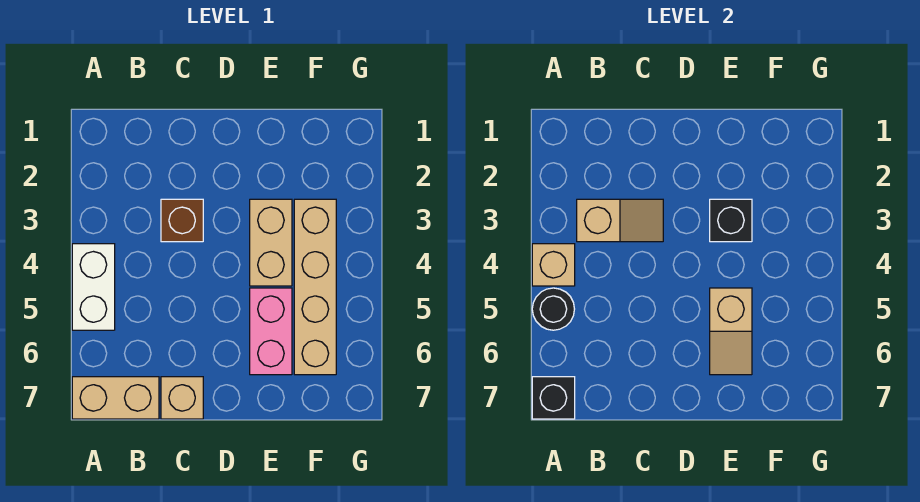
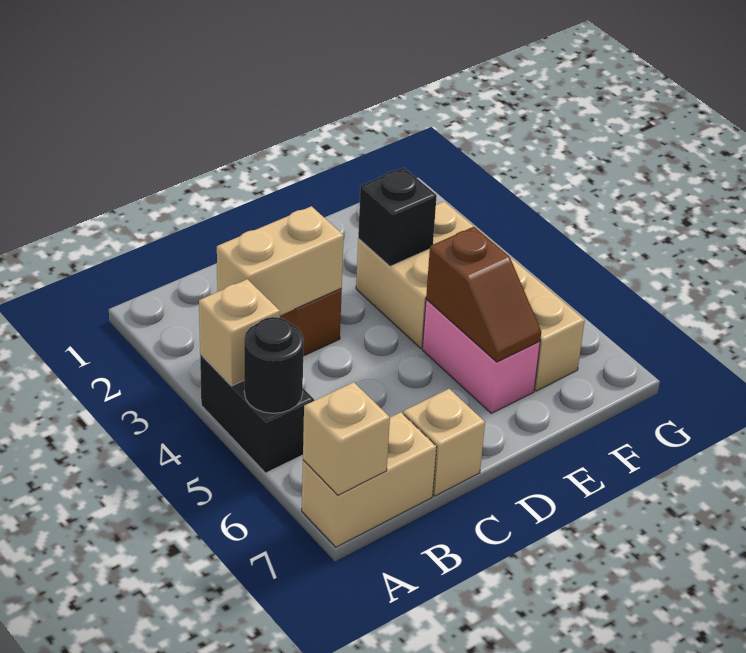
white brick A4:A5 level 1 -> black brick A4:A5 level 1
black brick A7 level 2 -> tan brick A7 level 2
tan slope B3:C3 level 2 top B -> tan brick B3:C3 level 2
tan slope E5:E6 level 2 top 5 -> brown slope E5:E6 level 2 top 5

